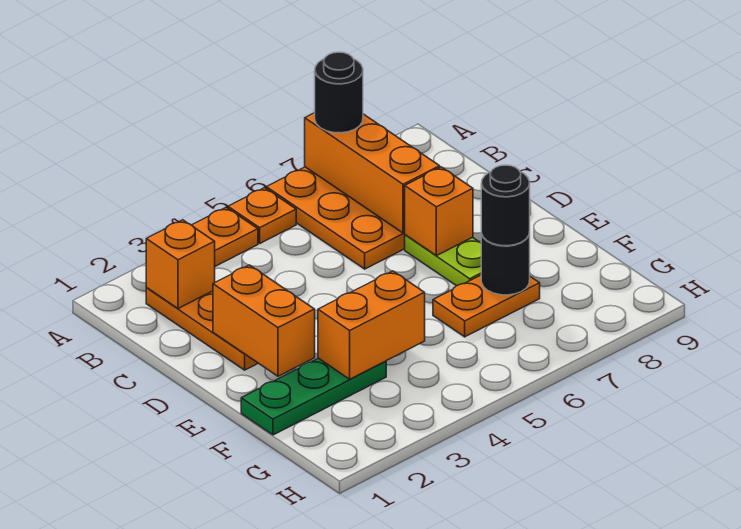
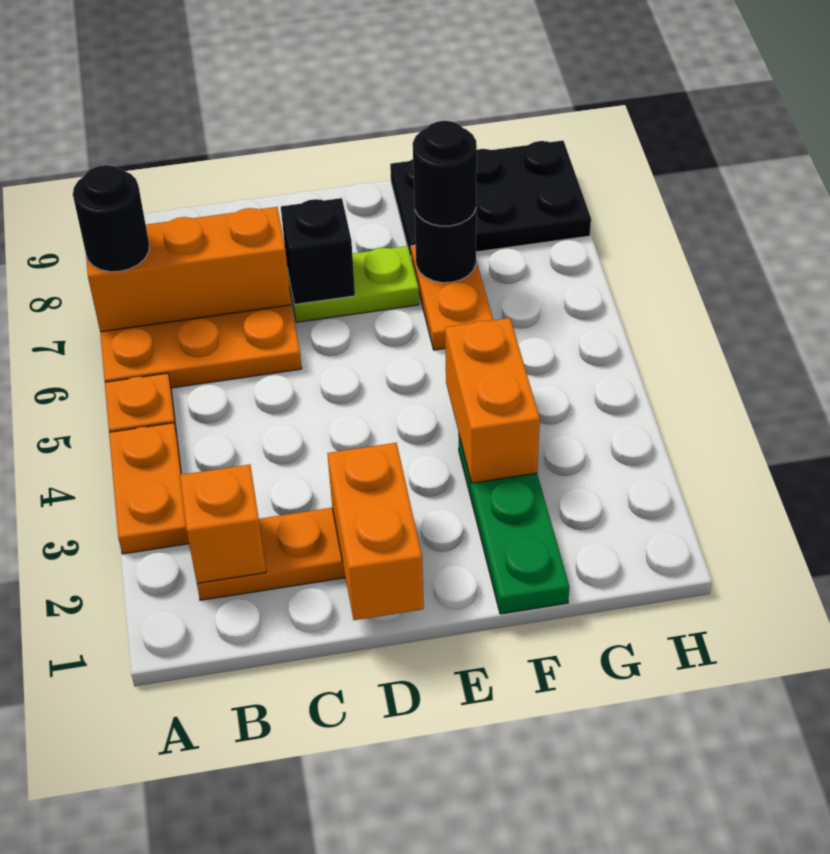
orange brick D2:E2 level 2 -> orange brick D1:D2 level 2
orange brick D7 level 2 -> black brick D7 level 2
none -> black plate F8:H9 level 1

